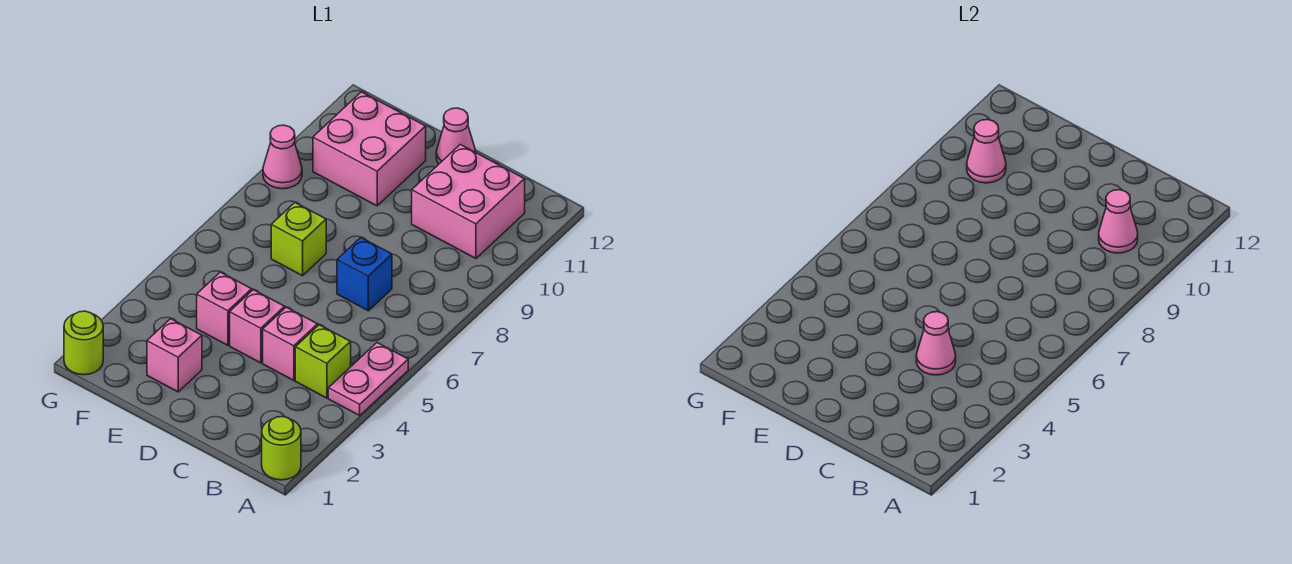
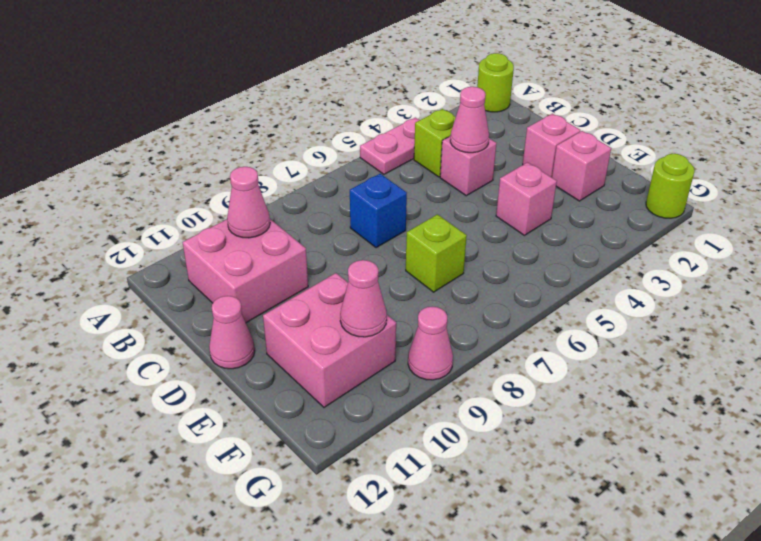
pink brick D4 level 1 -> pink brick D2 level 1

